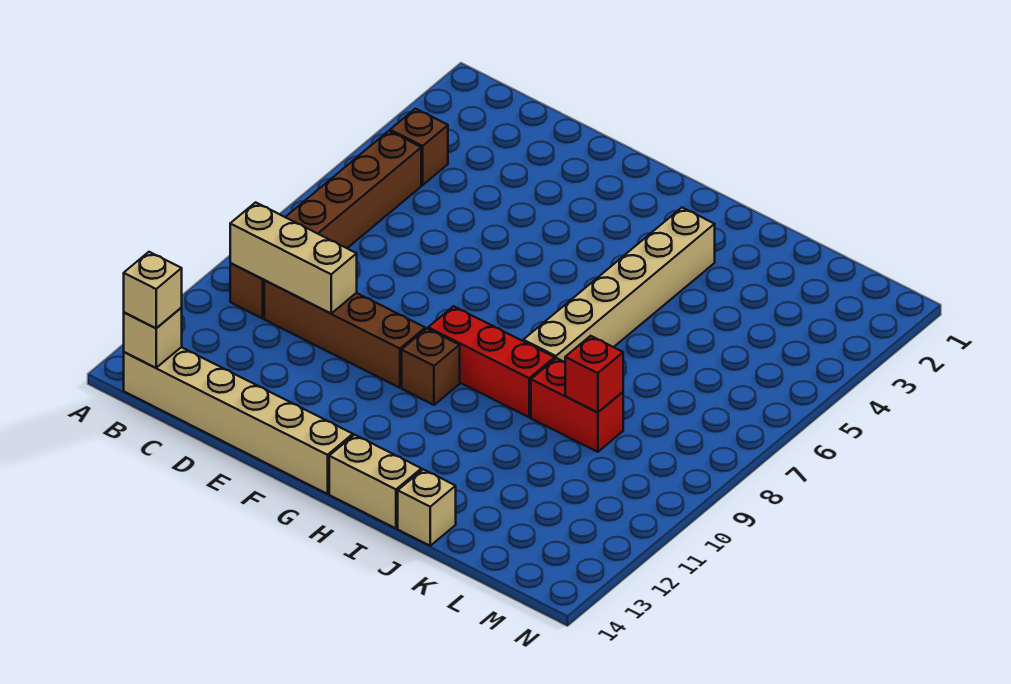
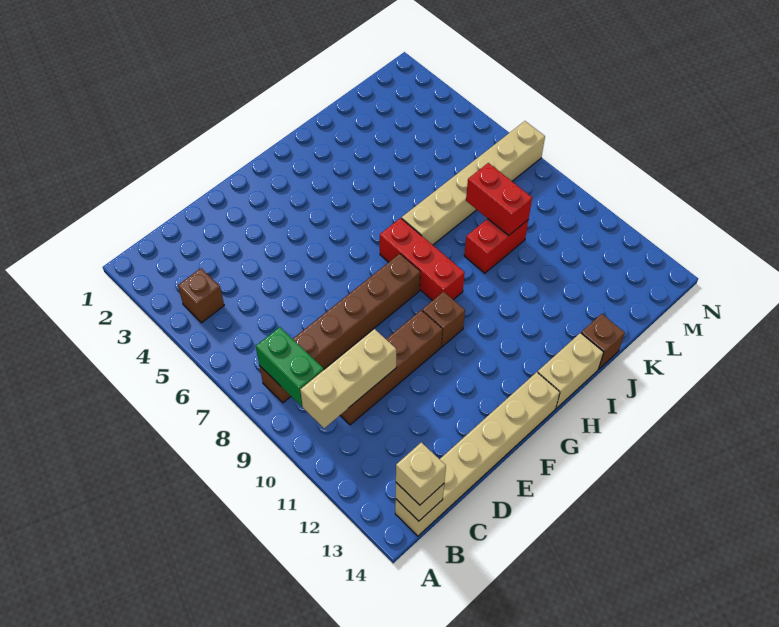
brown brick B5:B10 level 1 -> brown brick B8:G8 level 1
none -> green brick B8:B9 level 2
red brick G9:I9 level 1 -> red brick H7:H9 level 1
tan brick I3:I8 level 1 -> tan brick I7:N7 level 1
tan brick J14 level 1 -> brown brick J14 level 1
red brick K9 level 2 -> red brick K8:K9 level 2

